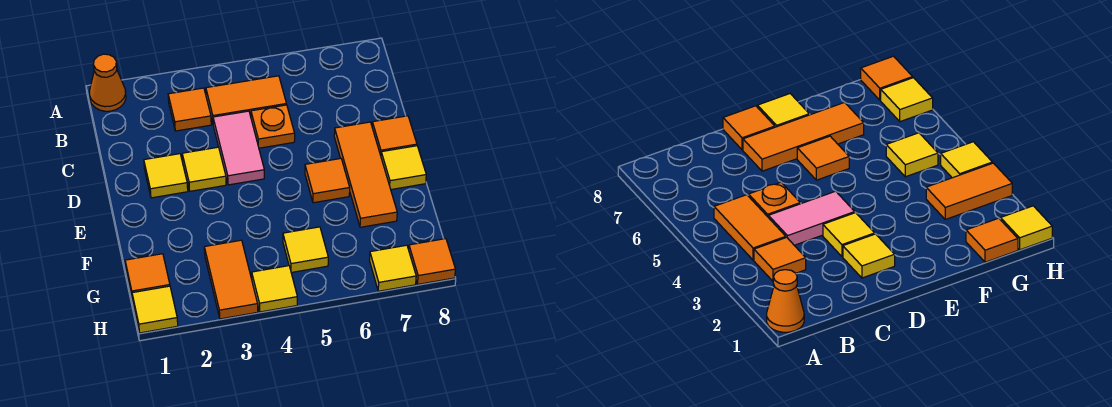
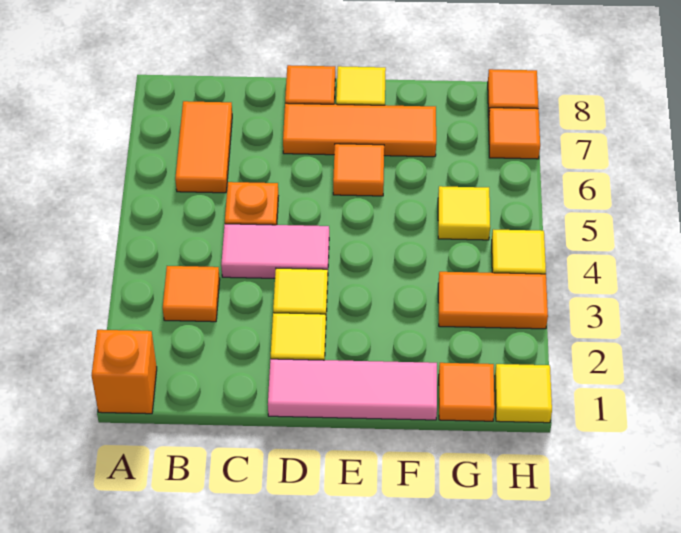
orange cone A1 level 1 -> orange brick A1 level 1
orange tile B4:B5 level 1 -> orange tile B6:B7 level 1
none -> pink tile D1:F1 level 1
yellow tile H7 level 1 -> orange tile H7 level 1

